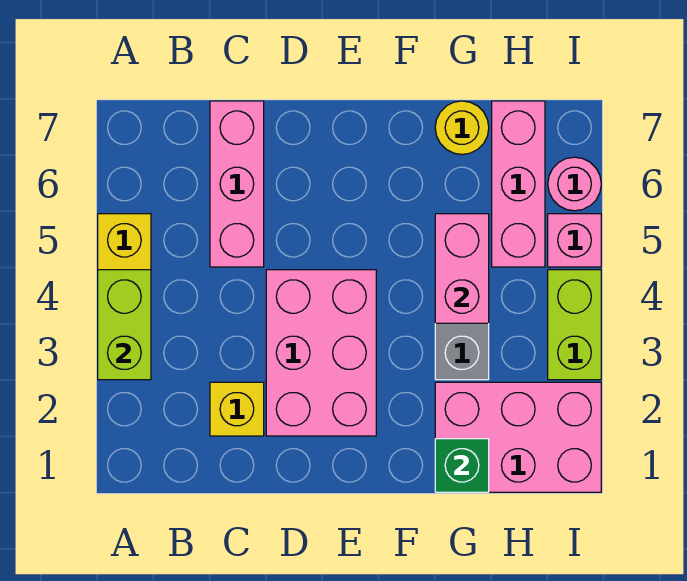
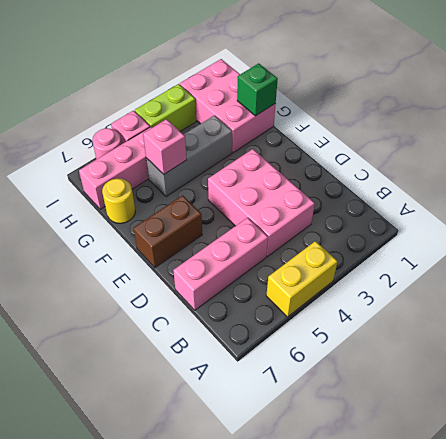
lime brick A3:A4 level 2 -> none
yellow brick C2 level 1 -> none
pink brick D2:E4 level 1 -> pink brick C3:E4 level 1
none -> brown brick E6:E7 level 1
pink brick G4:G5 level 2 -> pink brick G5 level 2

